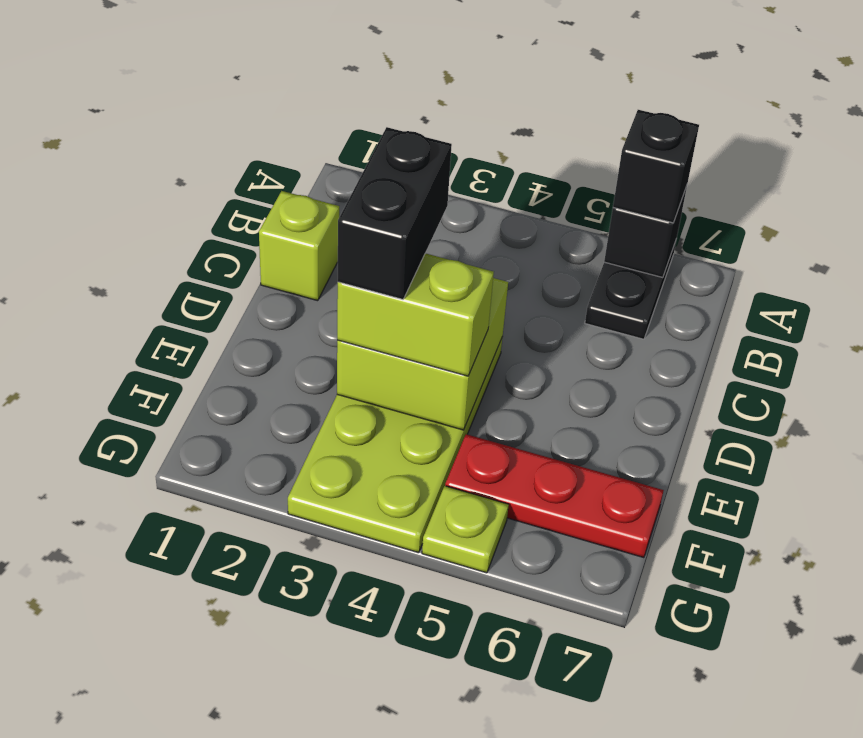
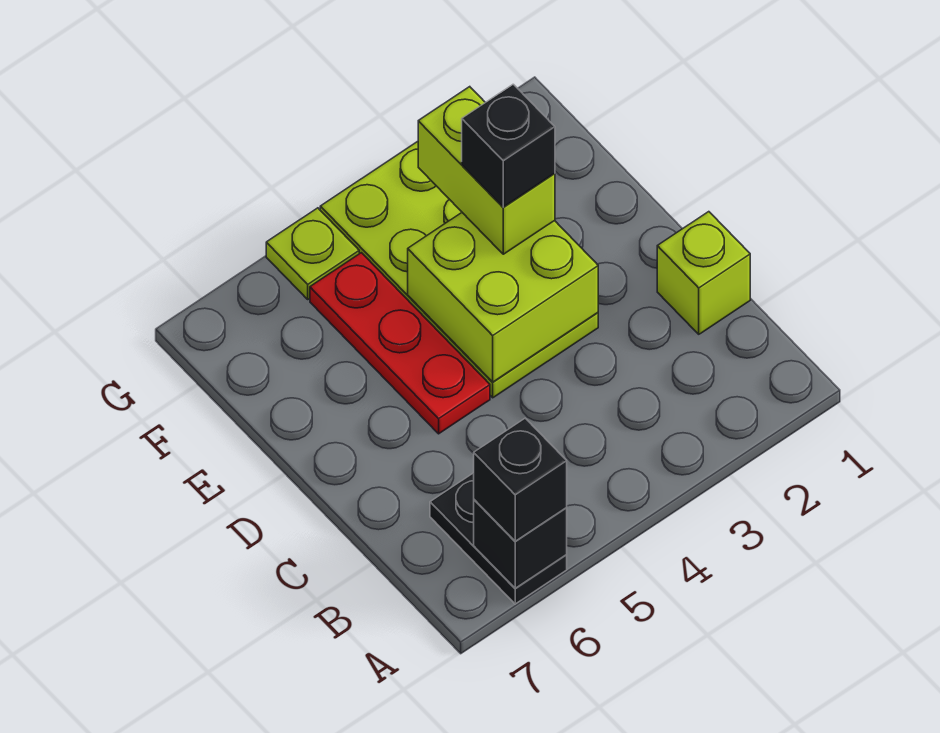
black brick D3:E3 level 4 -> black brick E3 level 4
lime brick E3:E4 level 3 -> lime brick E3:F3 level 3
red plate F5:F7 level 1 -> red plate D5:F5 level 1

